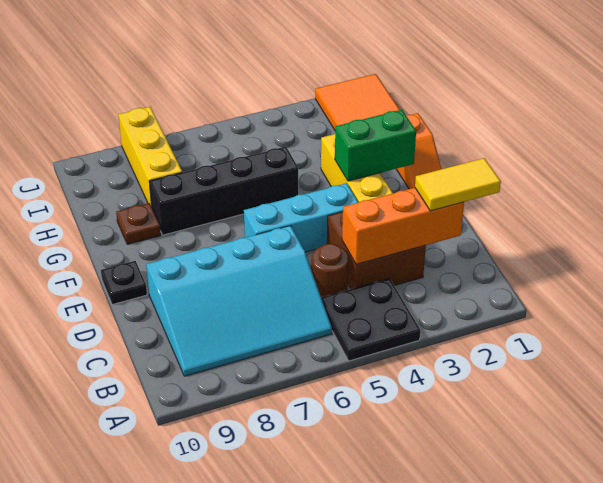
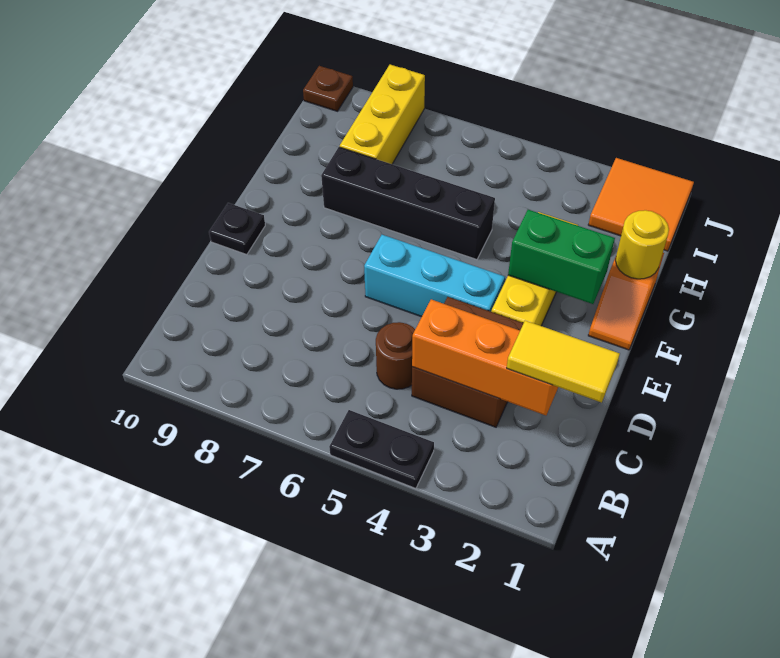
black plate A4:B5 level 1 -> black plate A4:A5 level 1
cyan slope B6:D9 level 1 top D -> none
none -> yellow round brick G1 level 2
brown plate G9 level 1 -> brown plate J10 level 1

